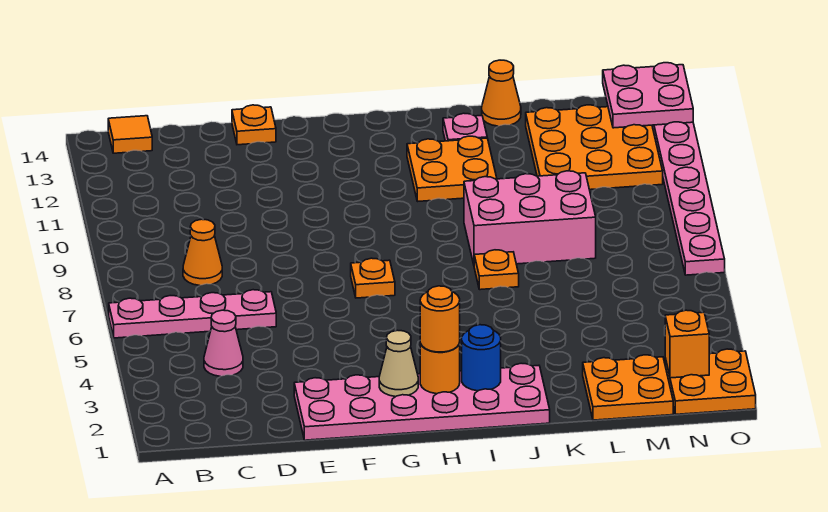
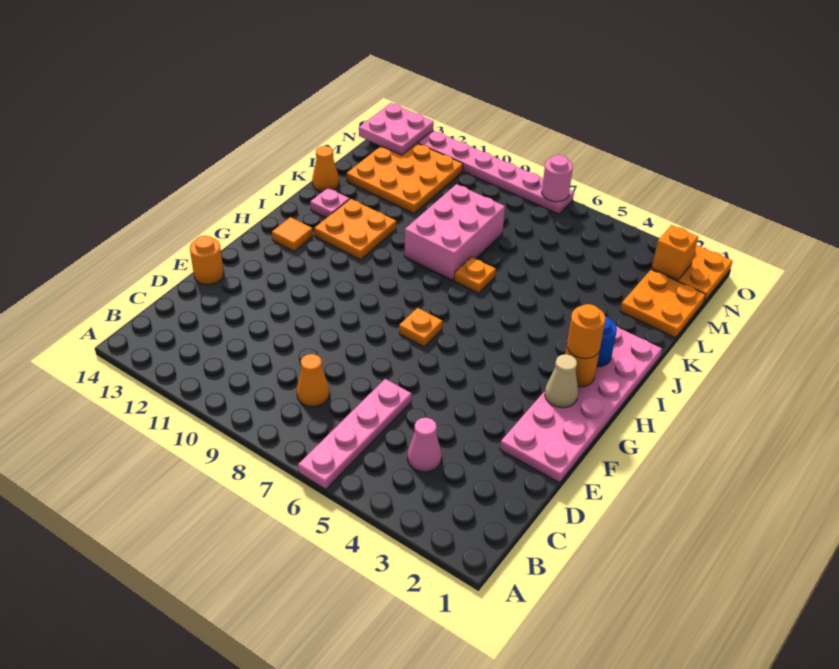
orange tile B14 level 1 -> orange tile H13 level 1
orange plate E14 level 1 -> orange round brick E14 level 1
none -> pink round brick O7 level 2

